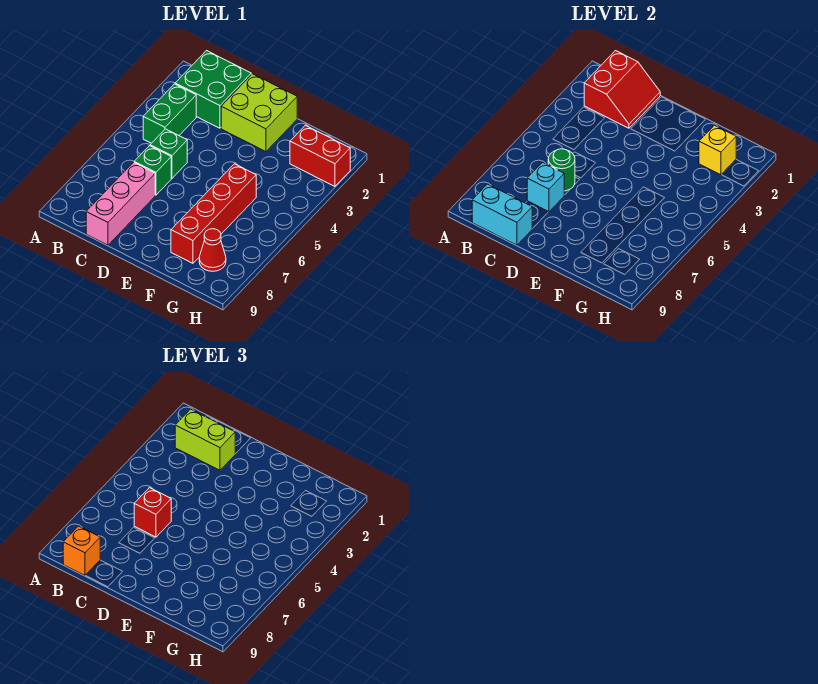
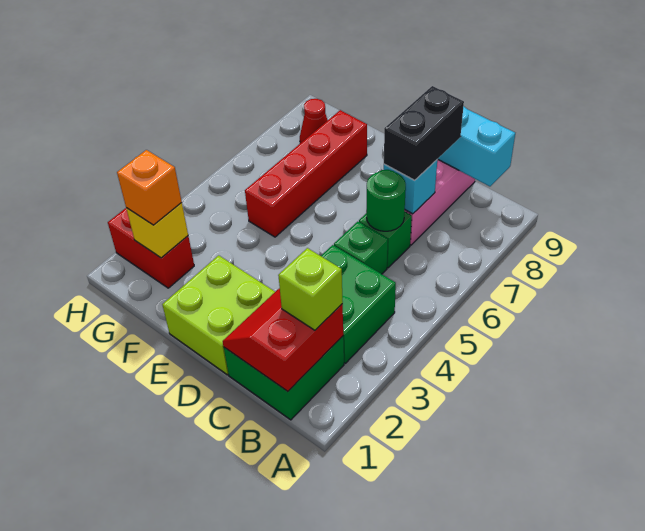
lime brick B2:C2 level 3 -> lime brick B2 level 3
green brick B3:B4 level 1 -> green brick B3:C4 level 1
orange brick B9 level 3 -> orange brick G2 level 3
red brick C6 level 3 -> none
none -> black brick C7:C8 level 3

